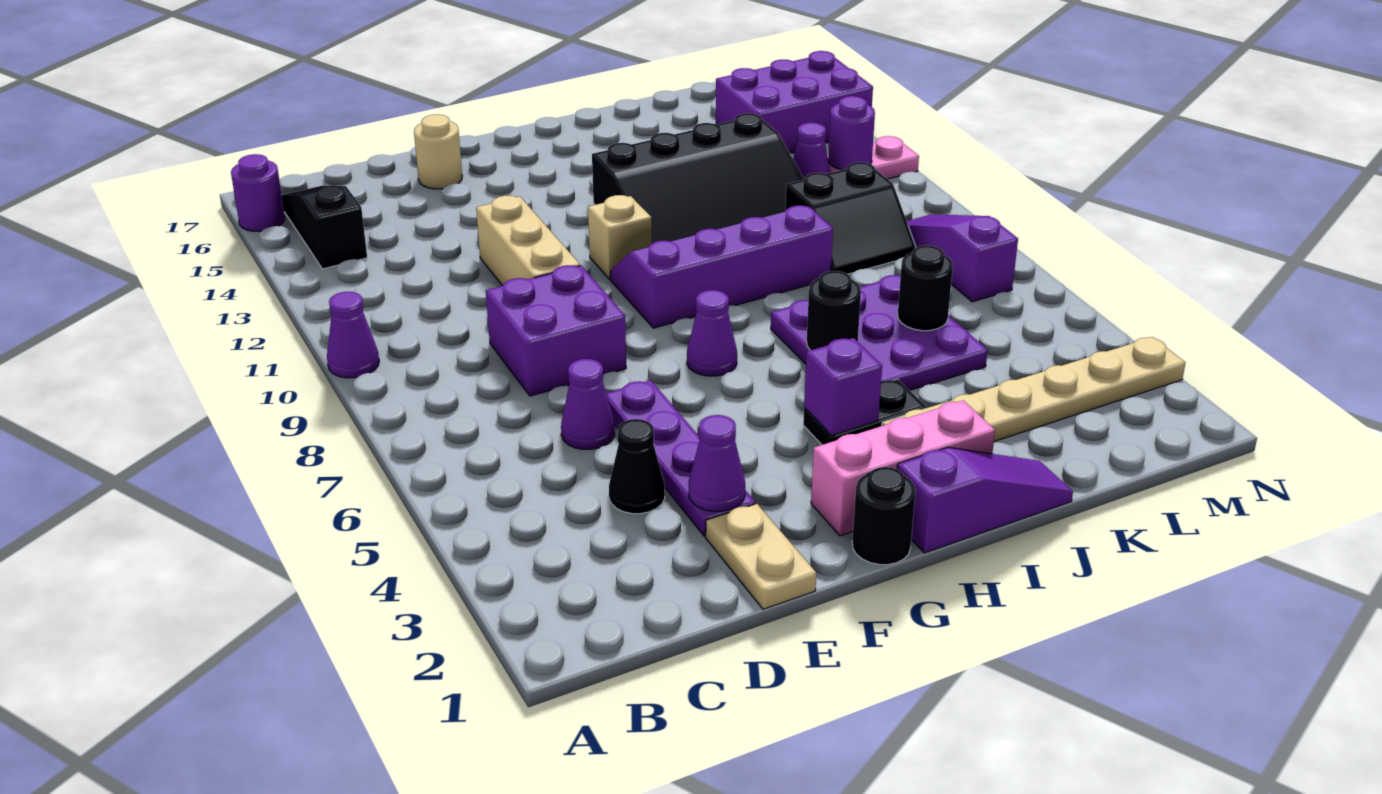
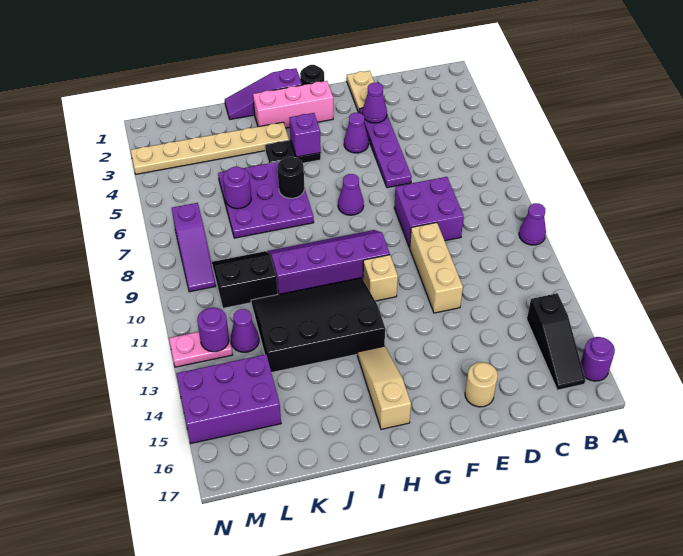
black cone D4 level 1 -> none
purple cone D6 level 1 -> purple cone F4 level 1
purple slope G9:J10 level 1 top 9 -> purple slope G9:J10 level 1 top 10
none -> tan slope H14:H16 level 1 top 16
black round brick K6 level 2 -> purple round brick K6 level 2

